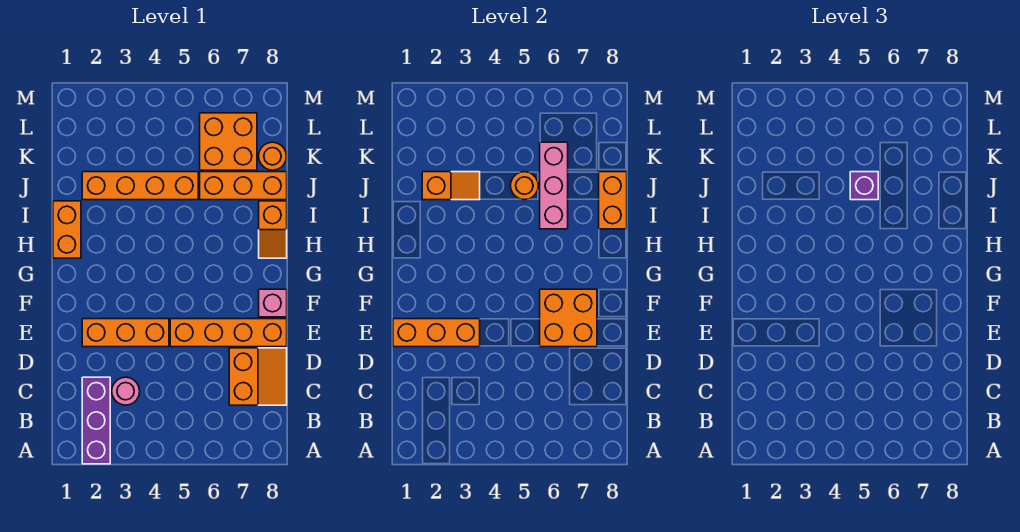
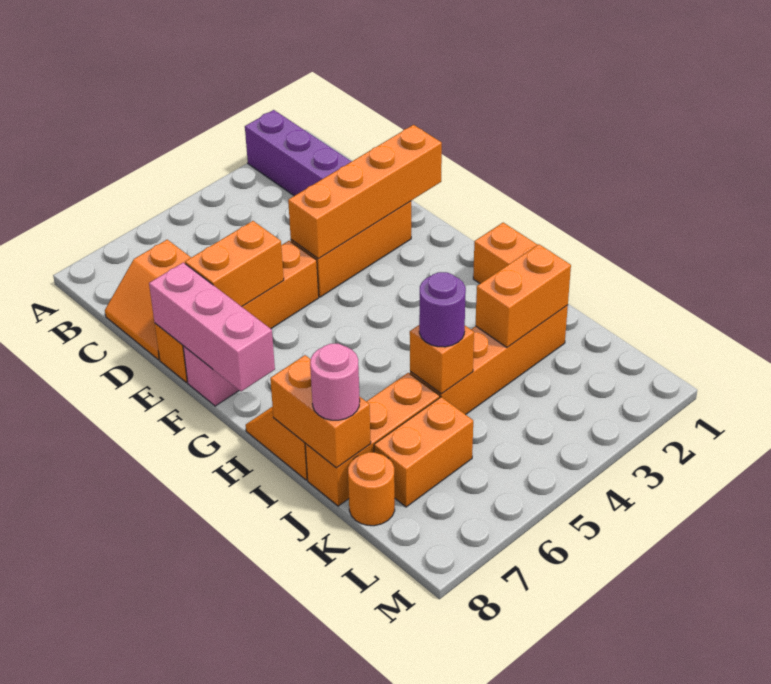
pink round brick C3 level 1 -> pink round brick J8 level 3
orange brick E1:E3 level 2 -> orange brick E1:E4 level 2
orange brick E6:F7 level 2 -> orange brick E6:E7 level 2
pink brick I6:K6 level 2 -> pink brick E8:G8 level 2
orange slope J2:J3 level 2 top 2 -> orange brick J2:J3 level 2
orange round brick J5 level 2 -> orange brick J5 level 2
purple brick J5 level 3 -> purple round brick J5 level 3
orange brick K6:L7 level 1 -> orange brick K6:K7 level 1

